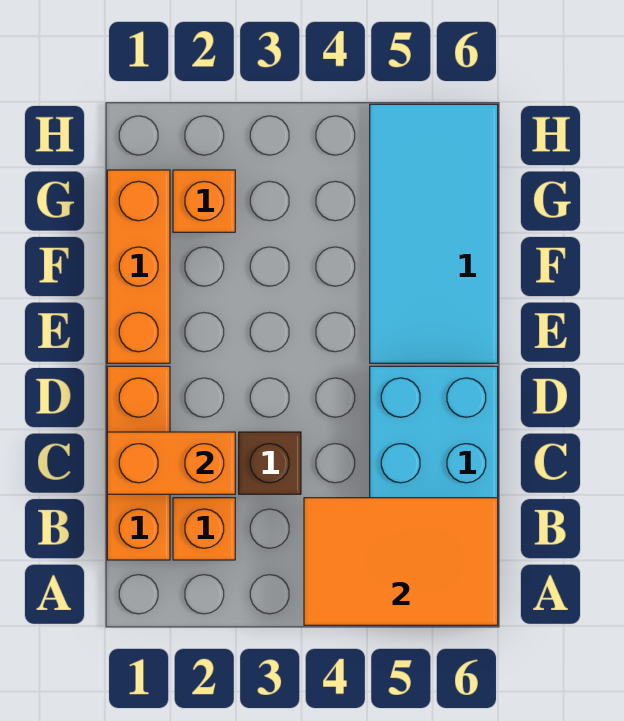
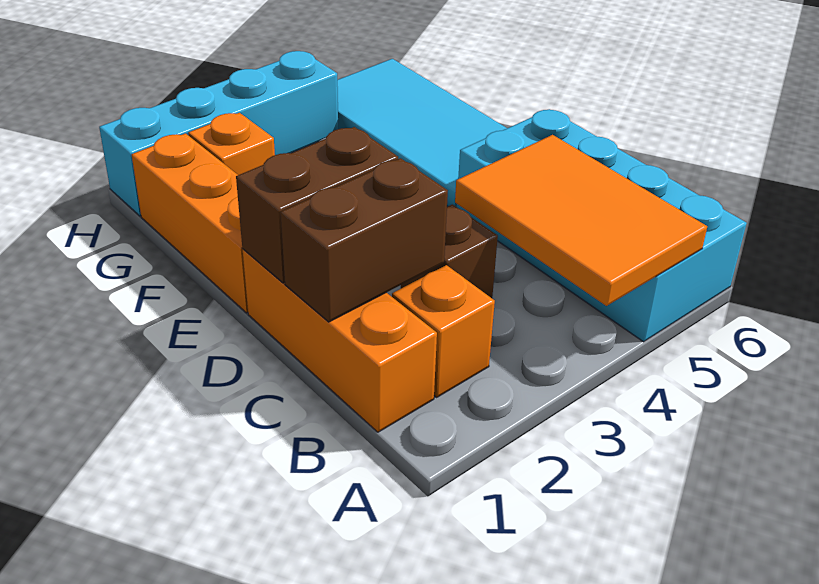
orange tile A4:B6 level 2 -> orange tile A4:C5 level 2
orange brick C1:C2 level 2 -> brown brick C1:C2 level 2
none -> brown brick D1:D2 level 2
none -> cyan brick H1:H4 level 1

